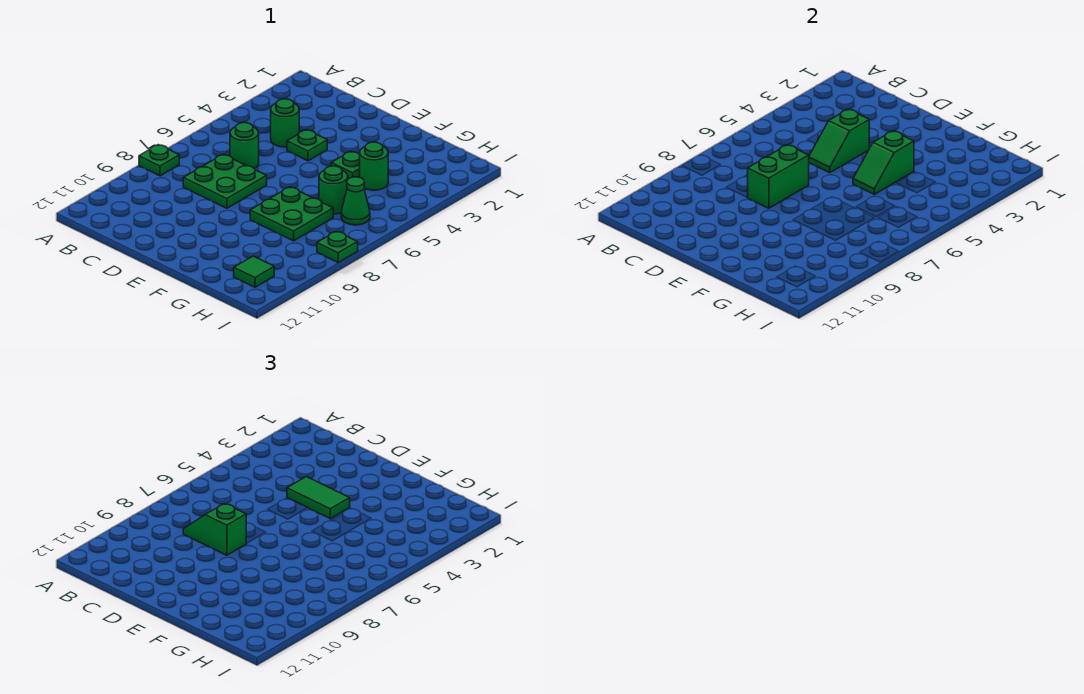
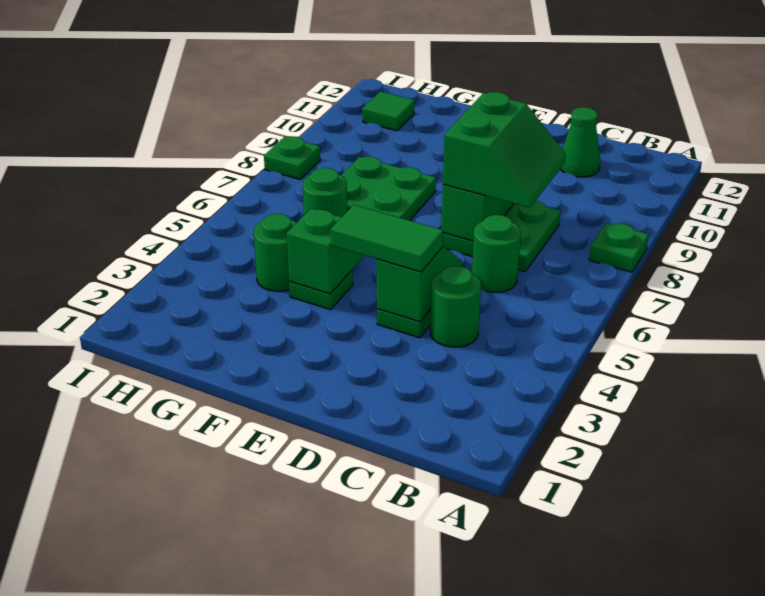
green slope C8:D8 level 3 top D -> green slope C7:D8 level 3 top D
green cone H6 level 1 -> green cone C11 level 1

